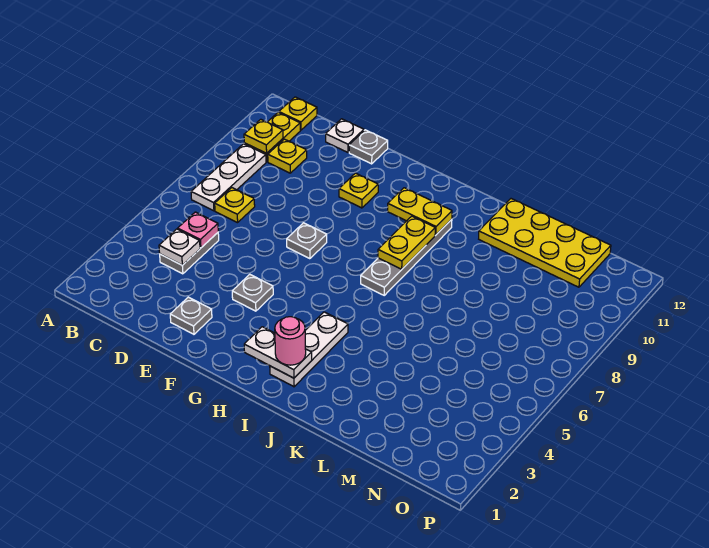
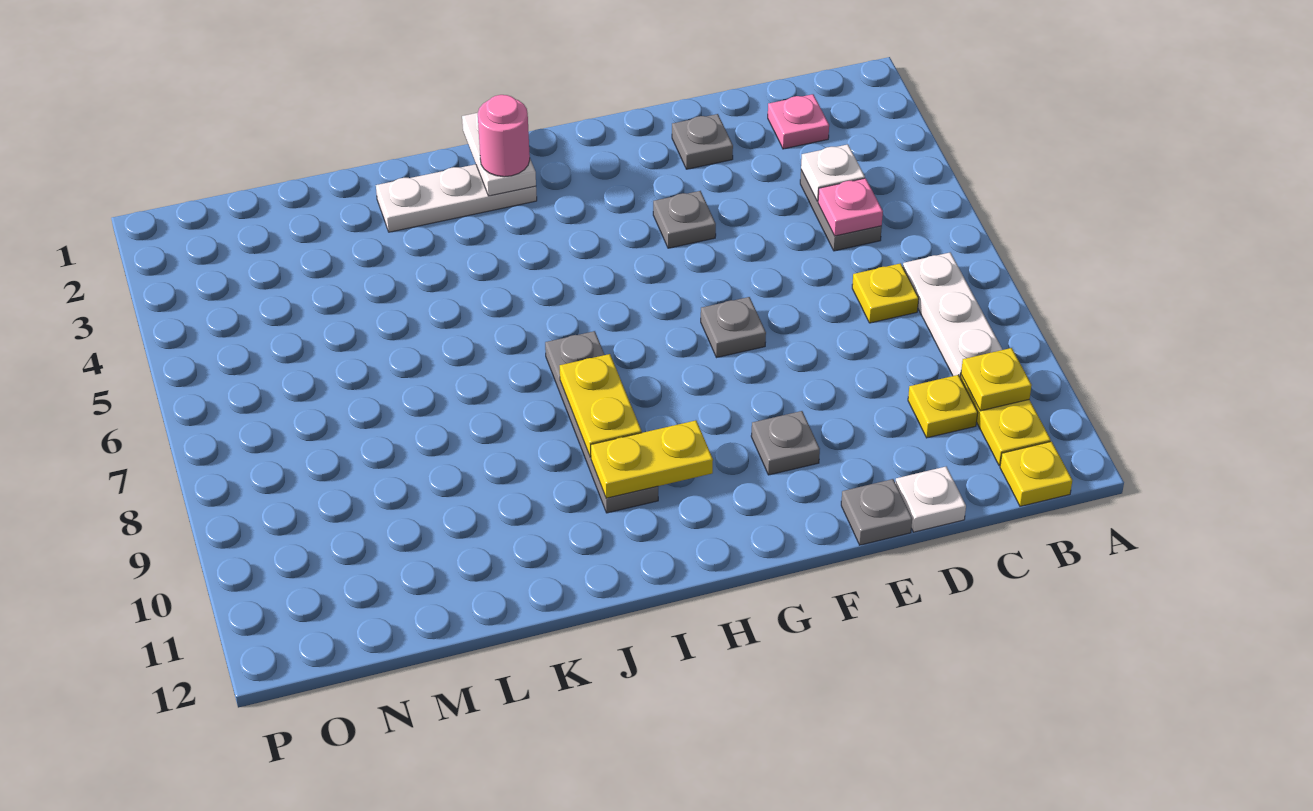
none -> pink plate C2 level 1
yellow plate F10 level 1 -> grey plate F10 level 1
white plate H2:I2 level 2 -> white plate I1:I2 level 2
white plate I2:I4 level 1 -> white plate I2:K2 level 1
yellow plate K11:N12 level 1 -> none

